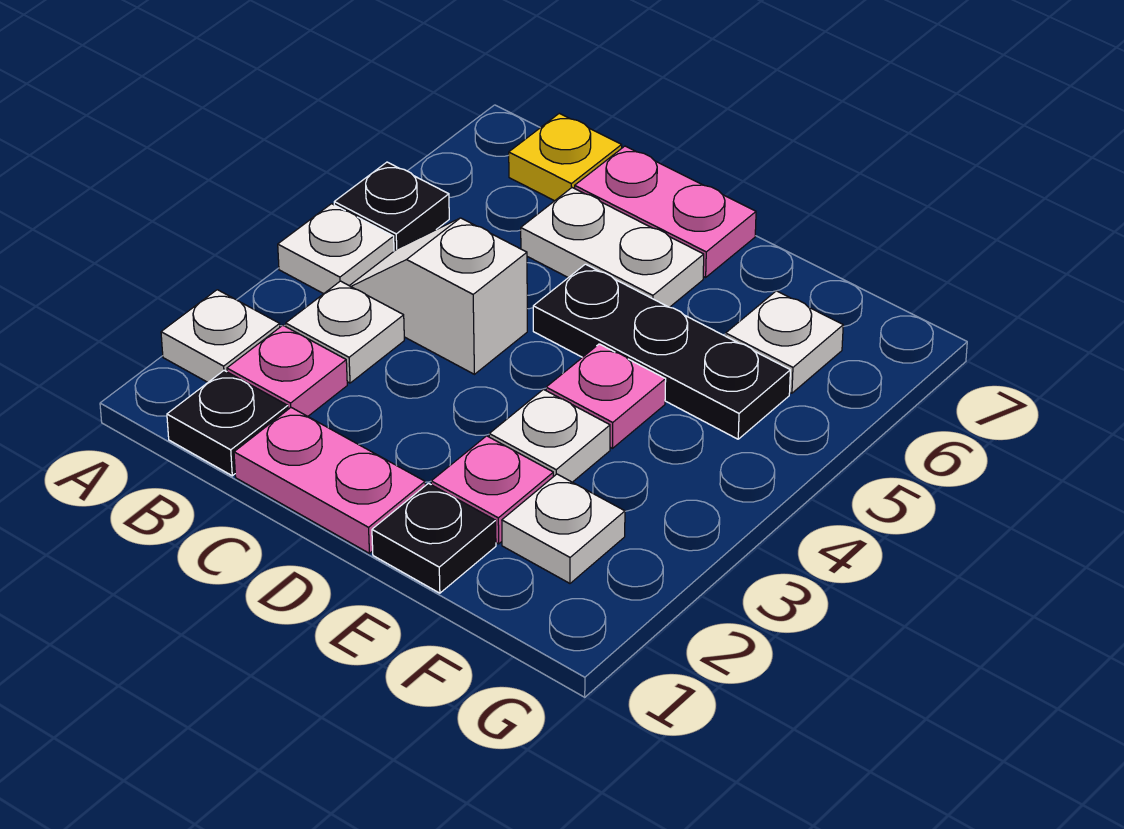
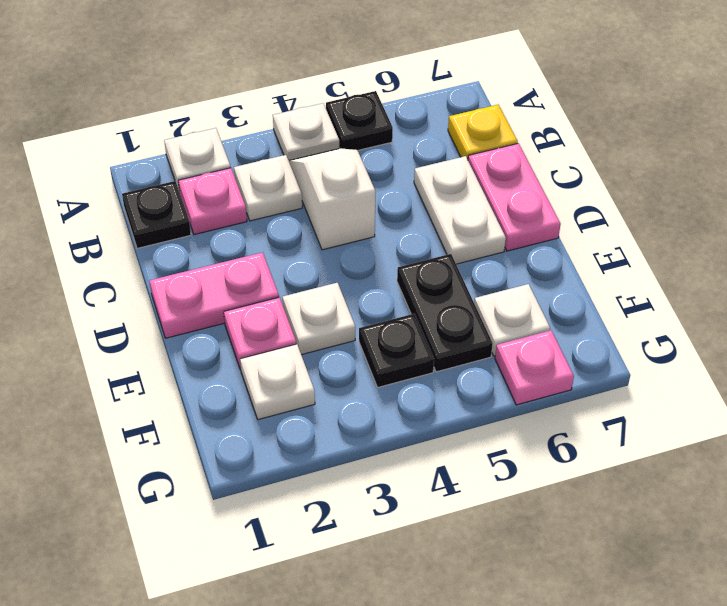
pink plate C1:D1 level 1 -> pink plate D1:D2 level 1
black plate D5:F5 level 1 -> black plate E5:F5 level 1
black plate E1 level 1 -> black plate F4 level 1
pink plate E4 level 1 -> pink plate G6 level 1

